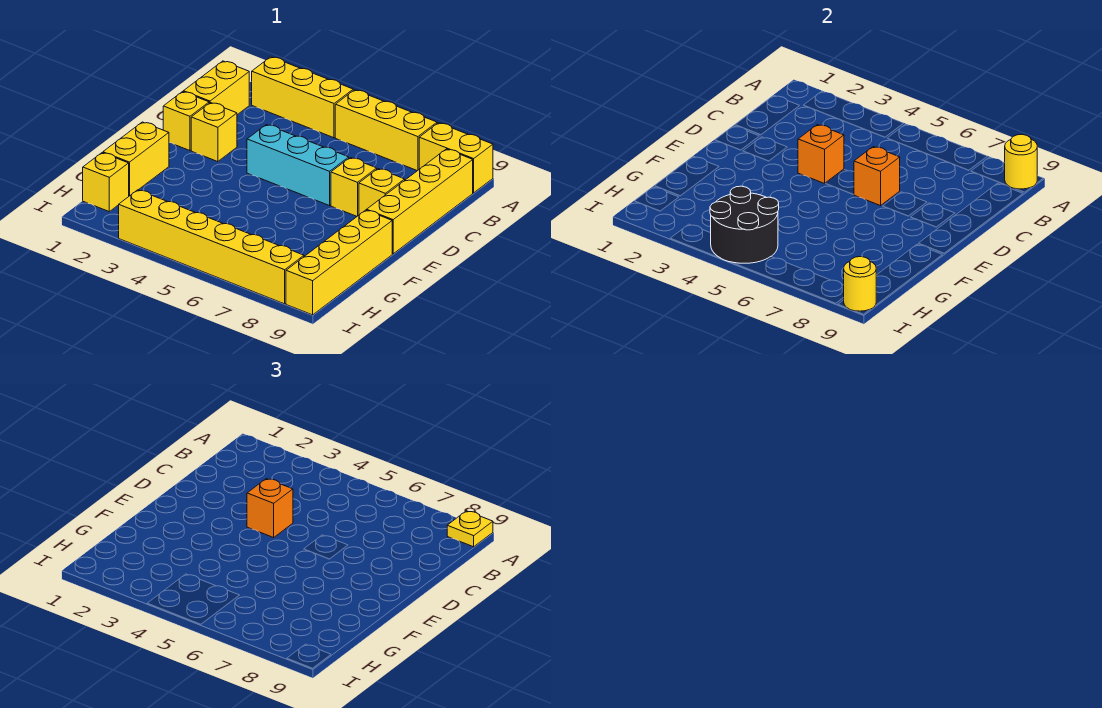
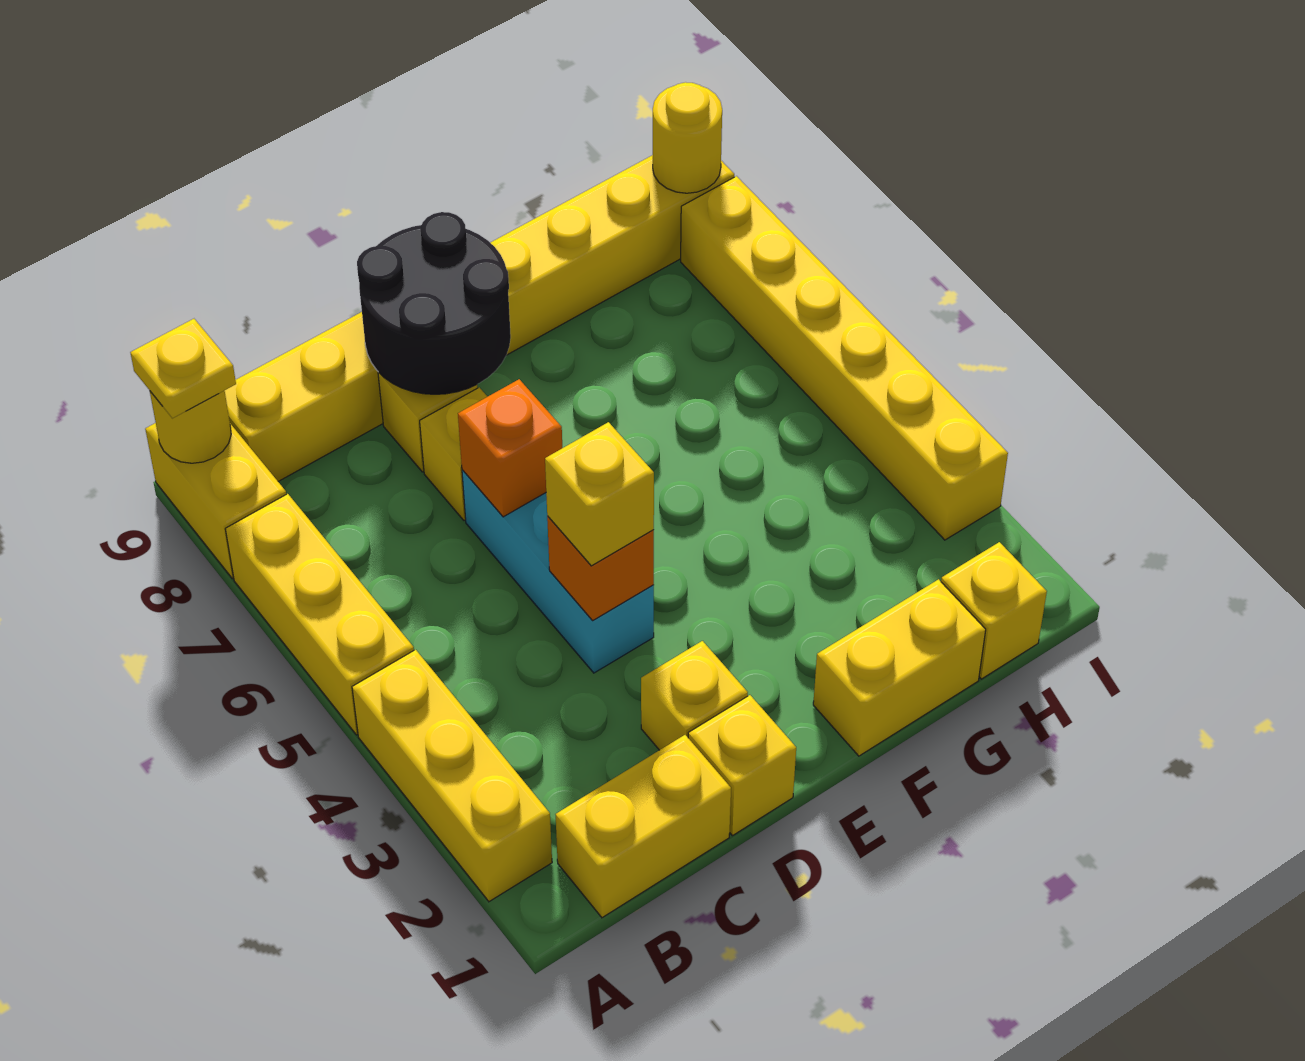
orange brick D4 level 3 -> yellow brick D4 level 3
black round brick H4:I5 level 2 -> black round brick D8:E9 level 2

